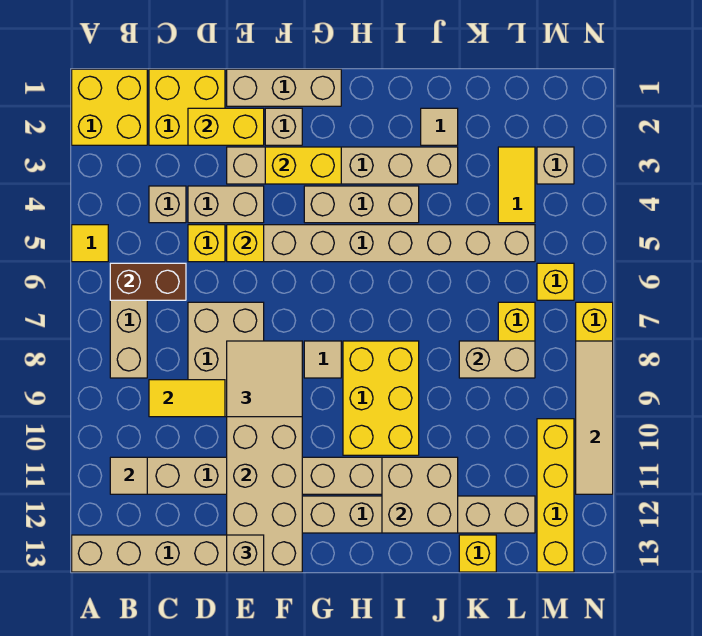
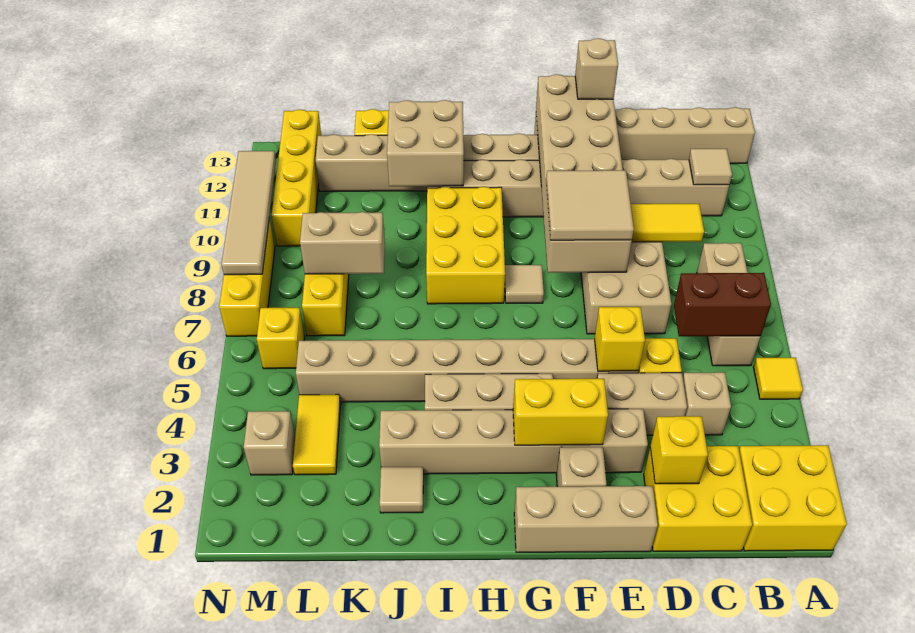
yellow brick D2:E2 level 2 -> yellow brick D2 level 2

